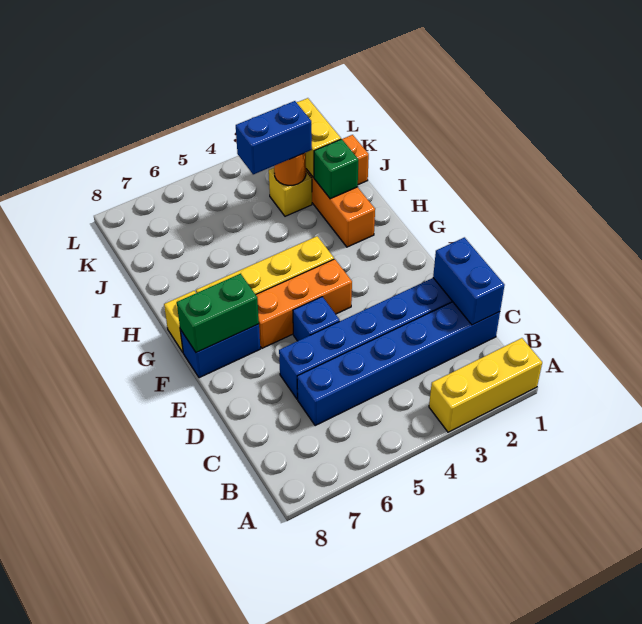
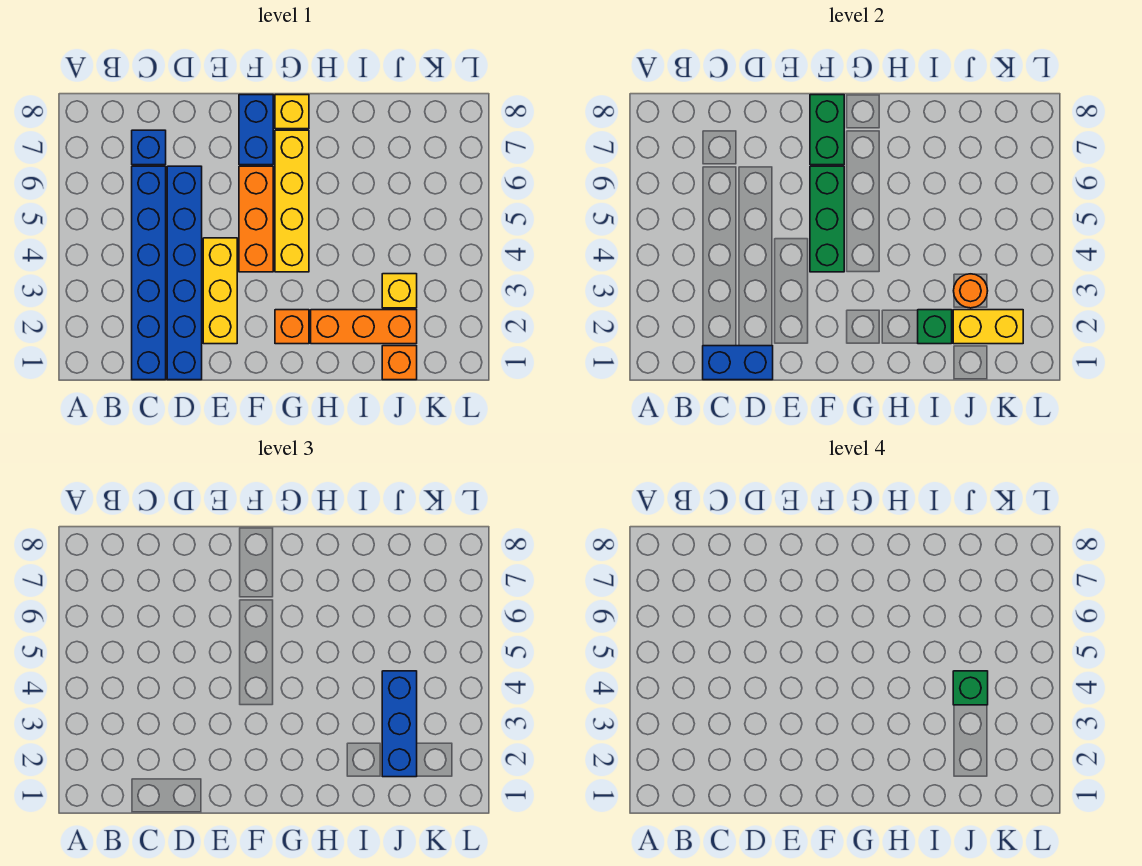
yellow brick A1:A3 level 1 -> yellow brick E2:E4 level 1
blue brick E5 level 1 -> blue brick C7 level 1
none -> green brick F4:F6 level 2
none -> orange brick G2 level 1
blue brick J3:J4 level 3 -> blue brick J2:J4 level 3
none -> green brick J4 level 4

